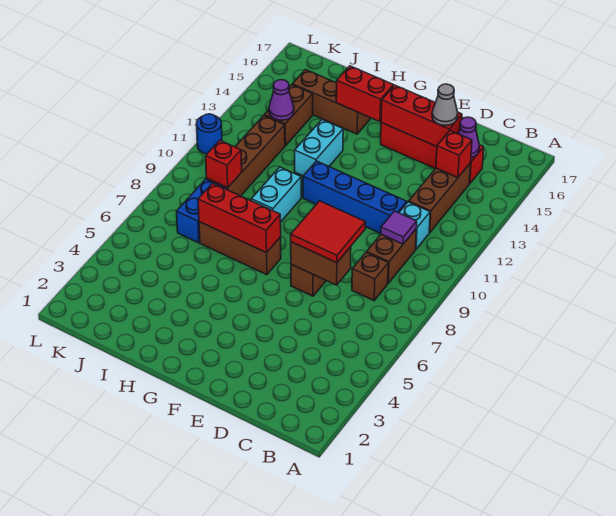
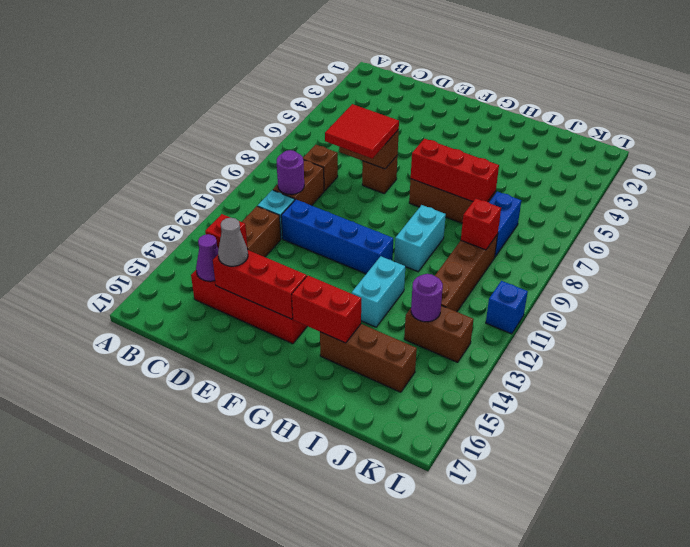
purple tile C10 level 2 -> purple round brick C10 level 2
brown brick J13:J14 level 1 -> brown brick J13:K13 level 1
purple cone J13 level 2 -> purple round brick J13 level 2
blue round brick L11 level 1 -> blue brick L11 level 1

